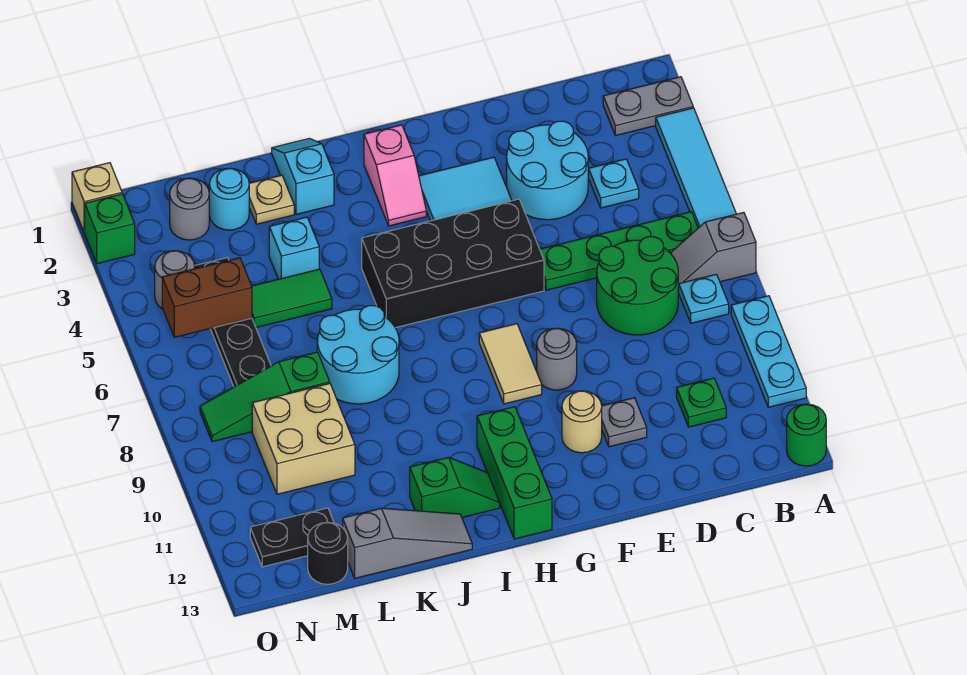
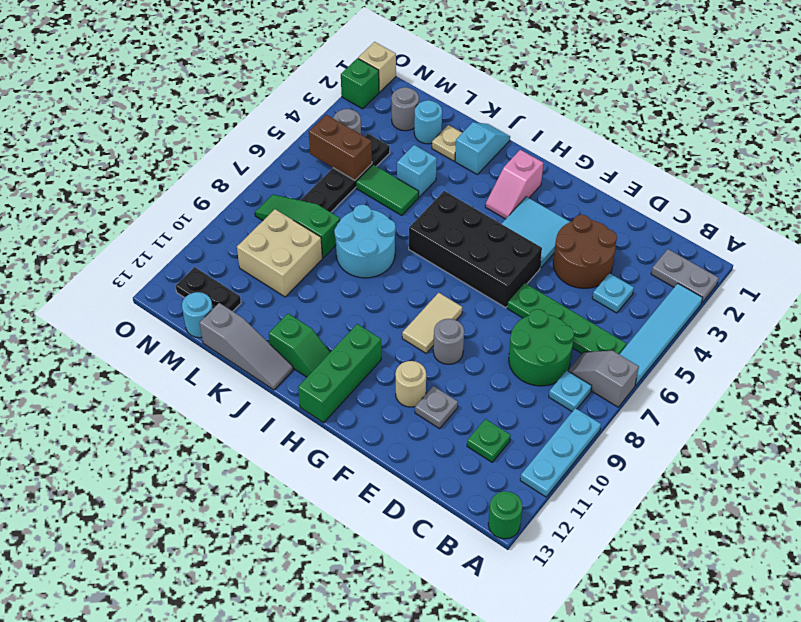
cyan round brick D3:E4 level 1 -> brown round brick D3:E4 level 1
black round brick M13 level 1 -> cyan round brick M13 level 1

